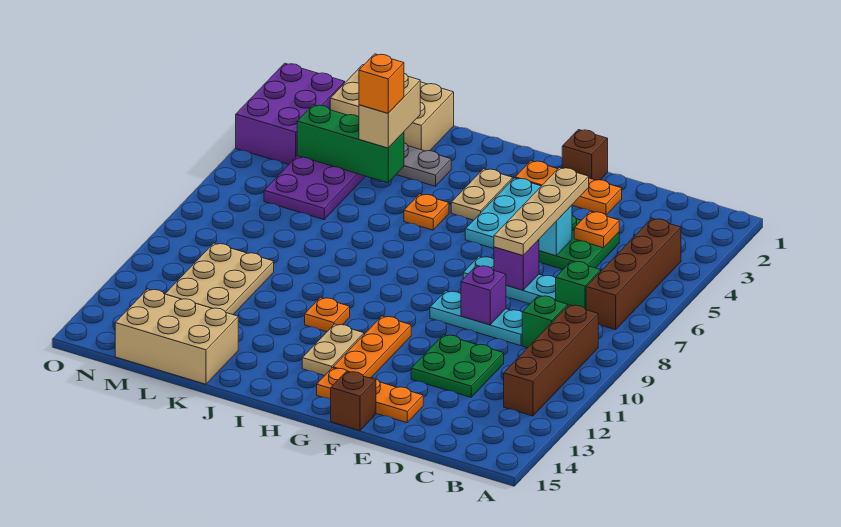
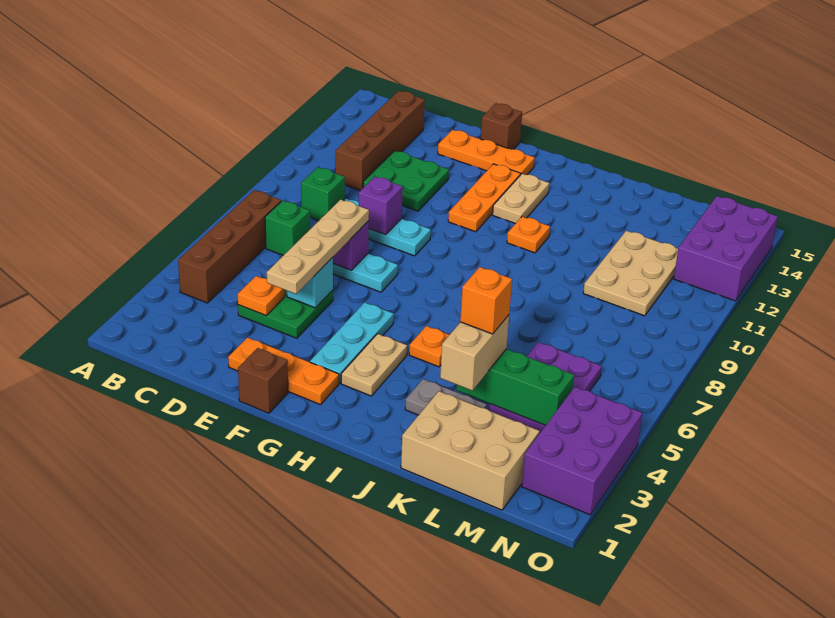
brown brick B9:B12 level 1 -> brown brick C11:C14 level 1
tan brick K14:M15 level 1 -> none
none -> purple brick N12:O14 level 1

